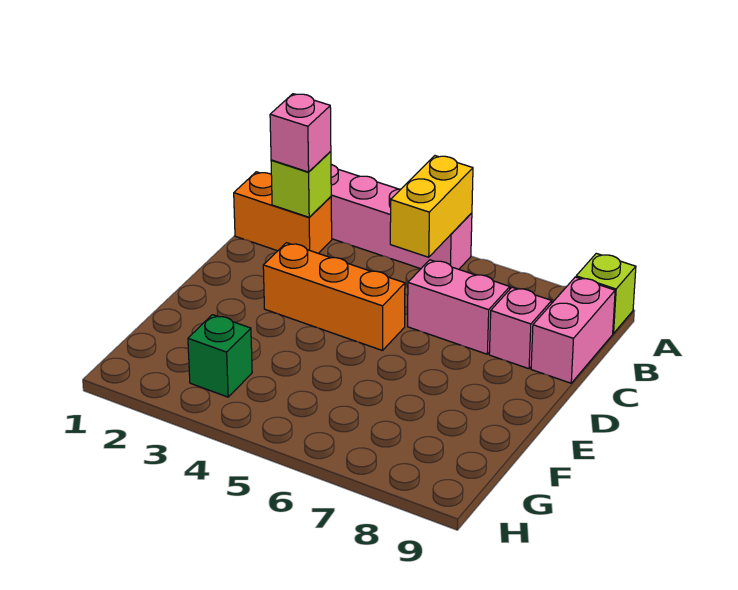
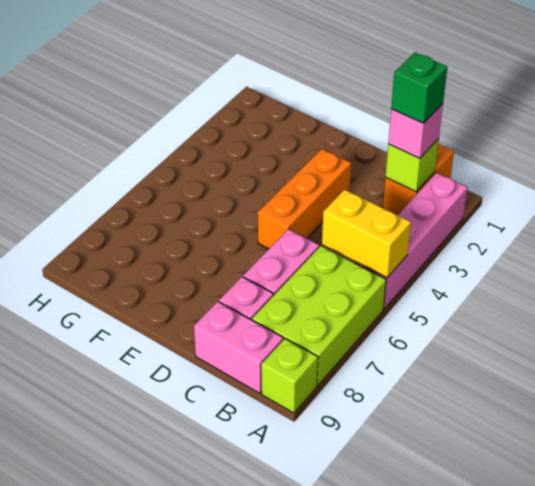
none -> lime brick A6:B8 level 1
green brick G3 level 1 -> green brick B2 level 4

